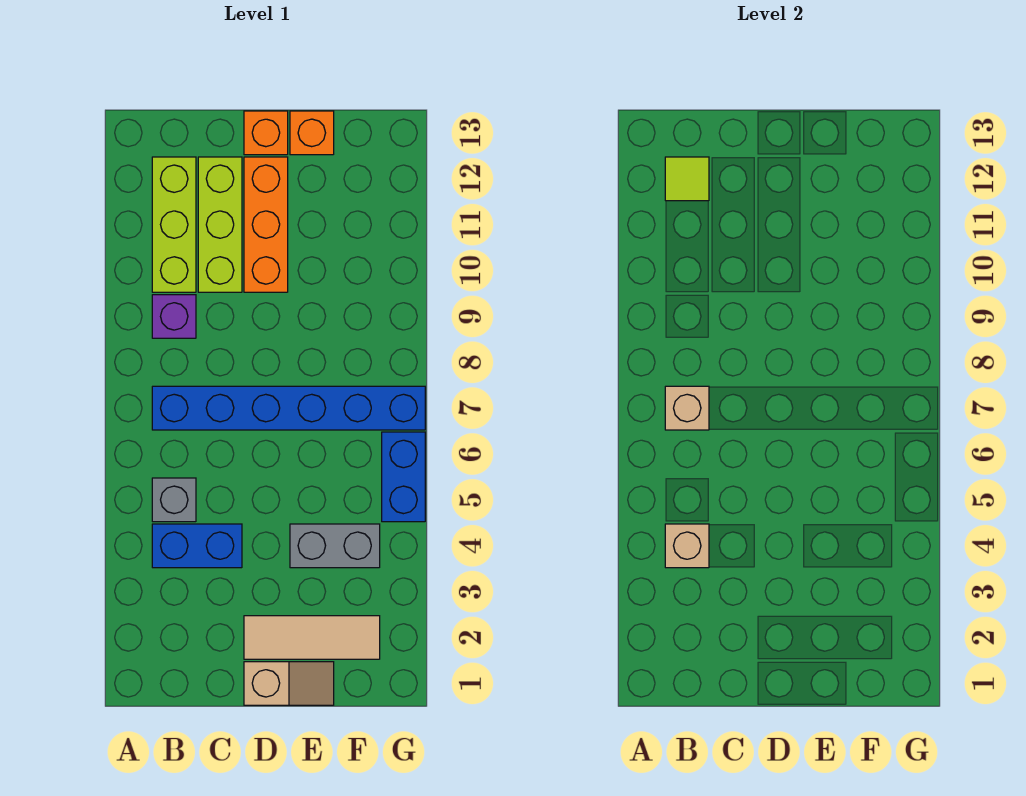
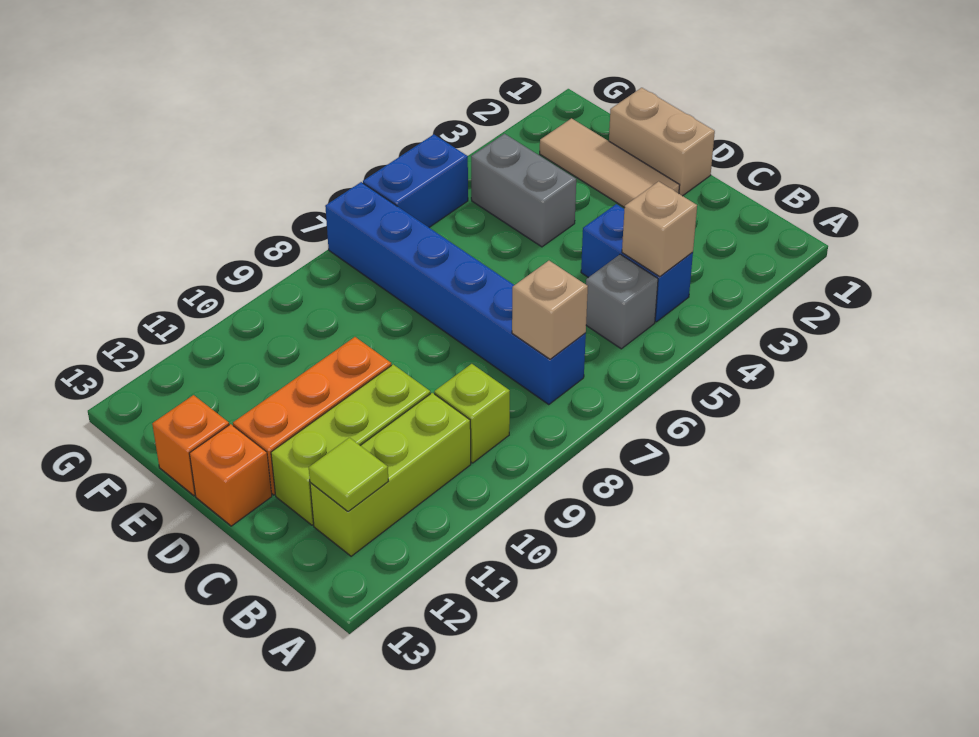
purple brick B9 level 1 -> lime brick B9 level 1
tan slope D1:E1 level 1 top D -> tan brick D1:E1 level 1

